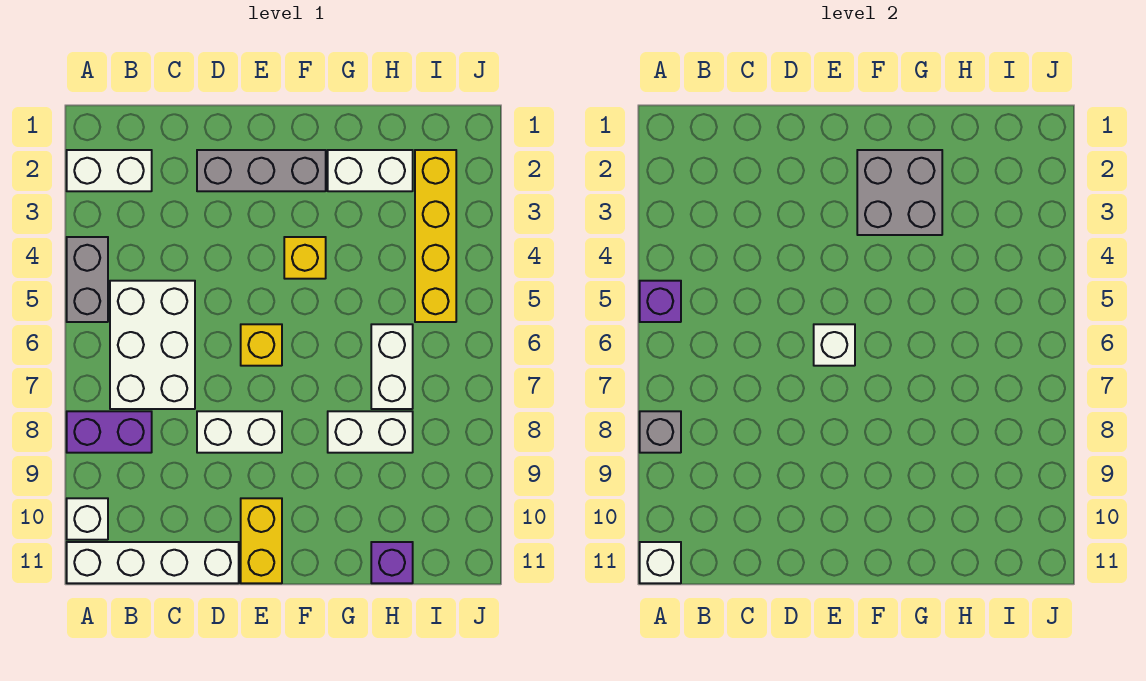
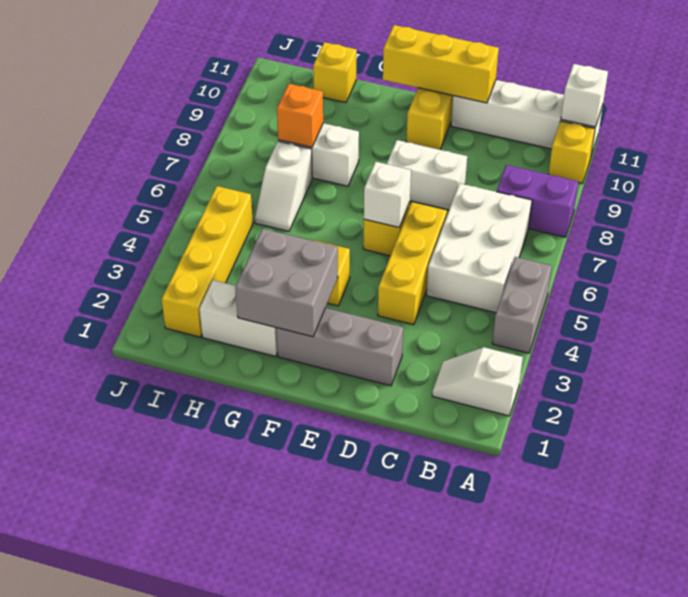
white brick A2:B2 level 1 -> white slope A2:B2 level 1 top A
purple brick A5 level 2 -> none
grey brick A8 level 2 -> none
white brick A10 level 1 -> yellow brick A10 level 1
none -> yellow brick D4:D6 level 1
none -> yellow brick D11:F11 level 2
white brick H6:H7 level 1 -> white slope H6:H7 level 1 top 7
none -> orange brick H8 level 2
purple brick H11 level 1 -> yellow brick H11 level 1

